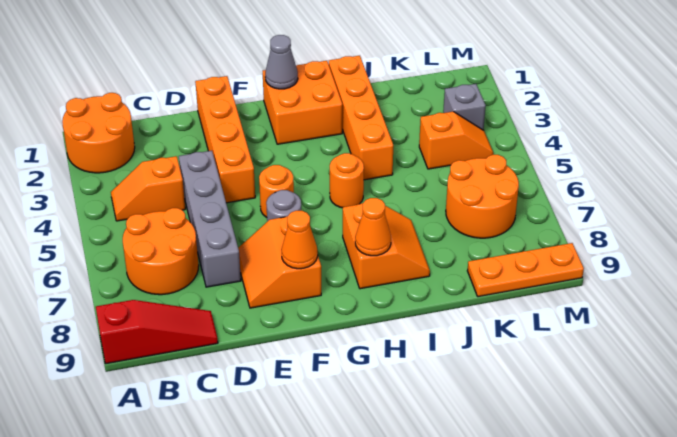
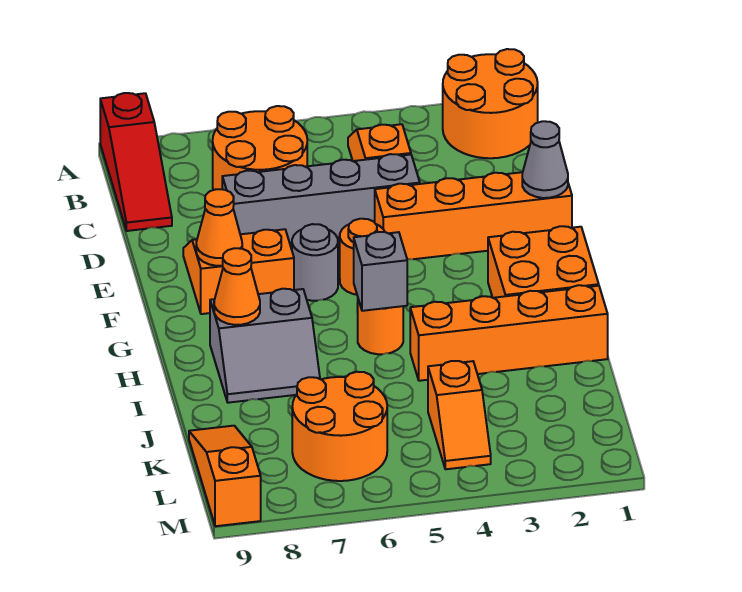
grey cone G1 level 2 -> grey cone E1 level 2
orange slope H7:I8 level 1 top H -> grey slope H7:I8 level 1 top H
orange plate K9:M9 level 1 -> orange slope K9:M9 level 1 top M
grey brick L3 level 1 -> grey brick H5 level 2

